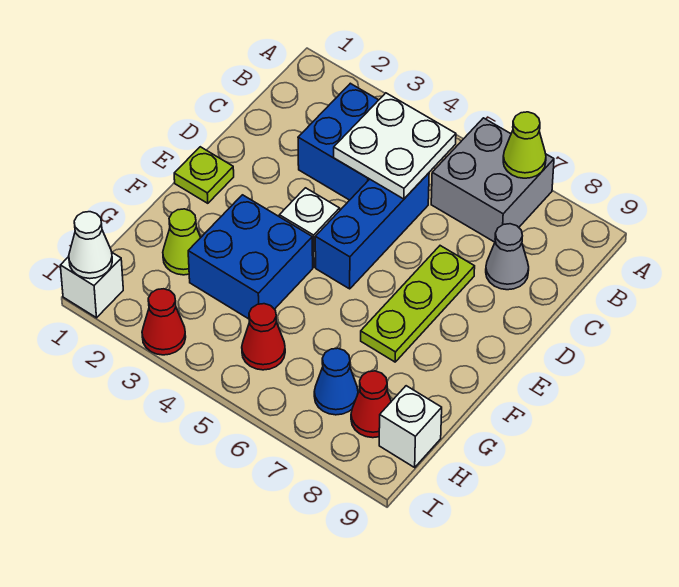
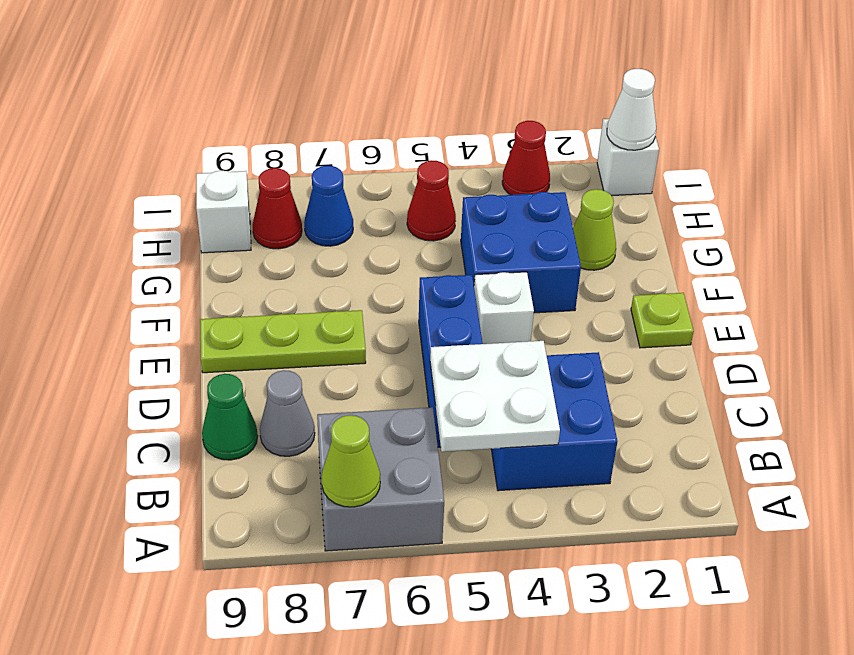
none -> green cone C9 level 1
lime plate D7:F7 level 1 -> lime plate E7:E9 level 1

